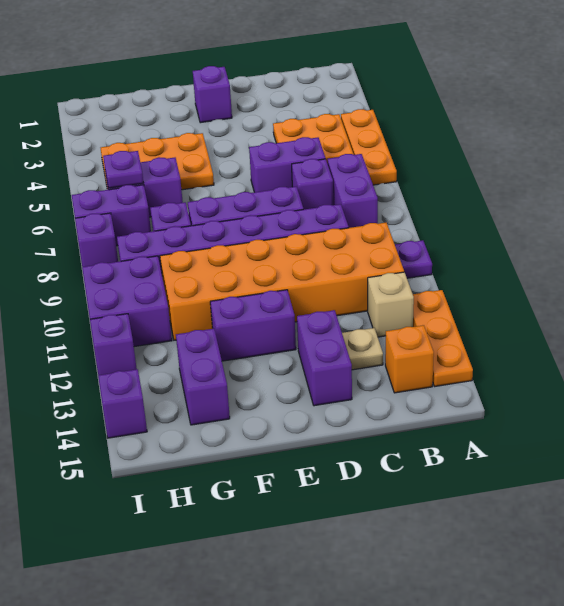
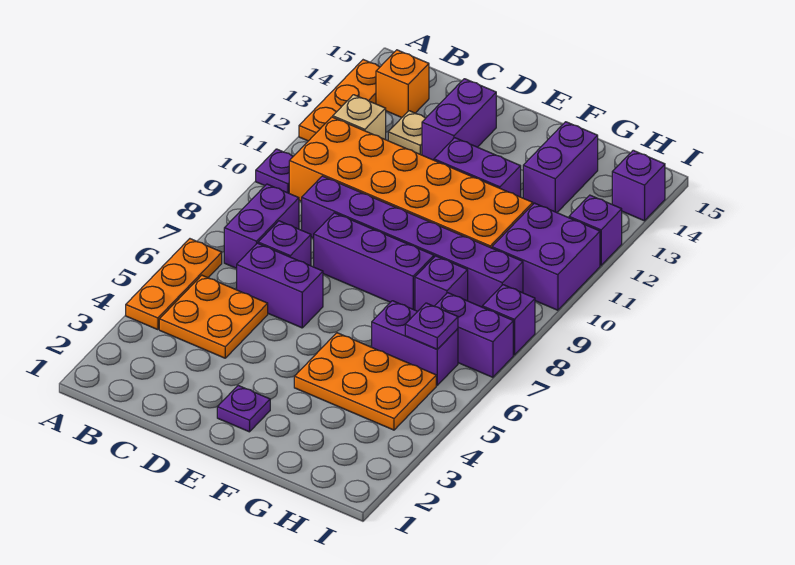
purple brick E2 level 1 -> purple plate E2 level 1

